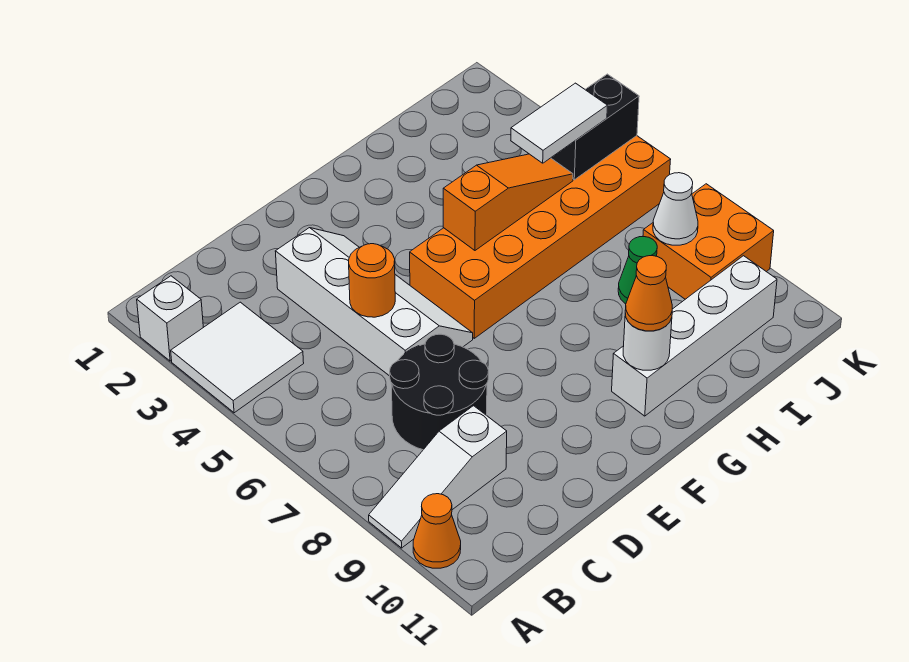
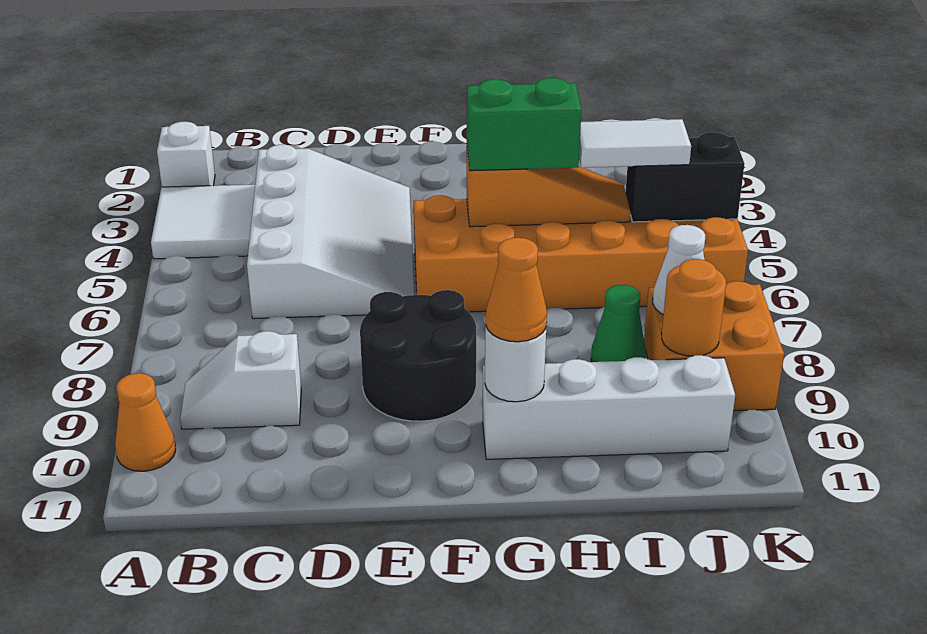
white slope A9:C9 level 1 top C -> white slope B9:C9 level 1 top C
black round brick C7:D8 level 1 -> black round brick E8:F9 level 1
white slope D3:E6 level 1 top D -> white slope C3:E6 level 1 top C
orange round brick D5 level 2 -> orange round brick J9 level 2
none -> green brick G5:H5 level 3

